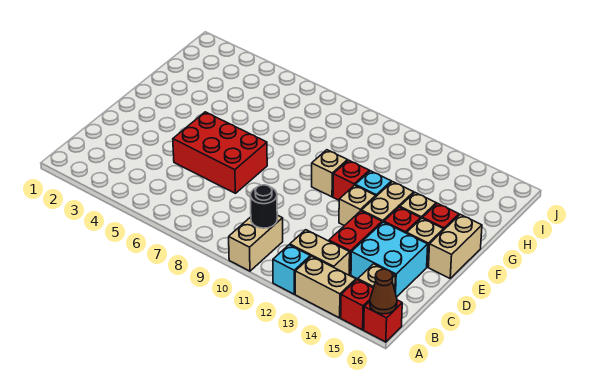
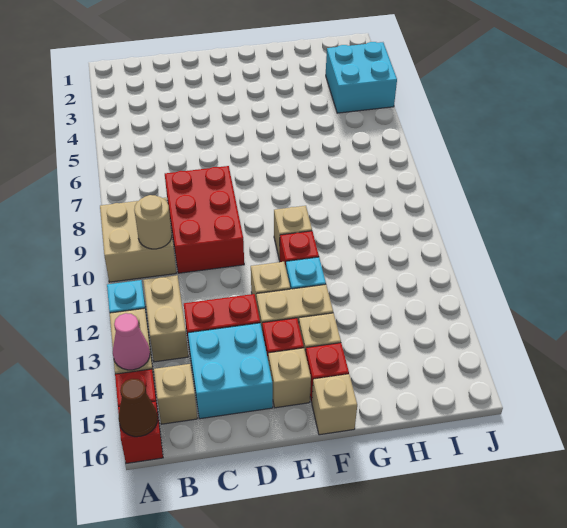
tan brick A10:B10 level 1 -> tan brick A9:B10 level 1
none -> pink cone A14 level 2
black round brick B10 level 2 -> tan round brick B10 level 2
red brick D5:E7 level 1 -> red brick C8:D10 level 1
tan brick E16:F16 level 1 -> tan brick F16 level 1
none -> cyan brick I3:J4 level 1

